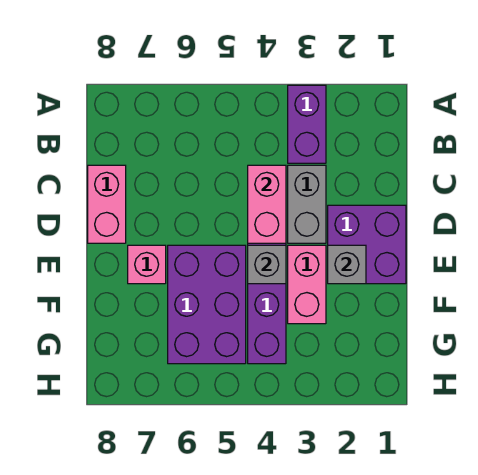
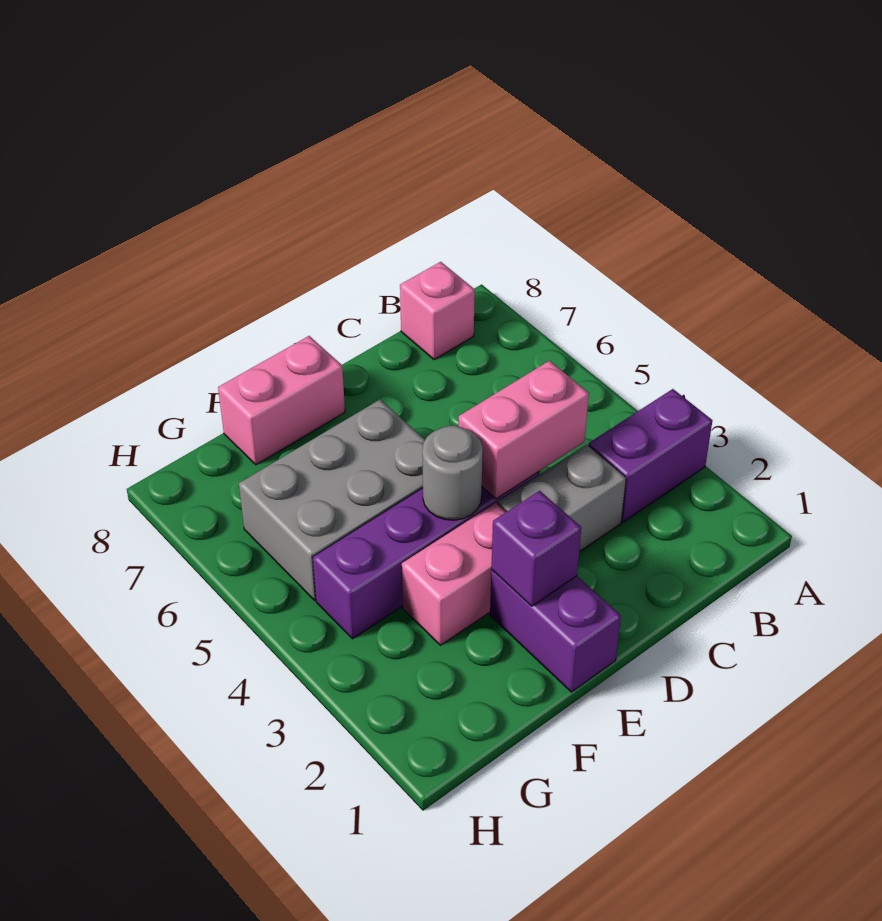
pink brick C8:D8 level 1 -> pink brick E8:F8 level 1
purple brick D1:E2 level 1 -> purple brick E1:E2 level 1
grey brick E2 level 2 -> purple brick E2 level 2
grey brick E4 level 2 -> grey round brick E4 level 2
purple brick E5:G6 level 1 -> grey brick E5:G6 level 1
pink brick E7 level 1 -> pink brick B8 level 1

